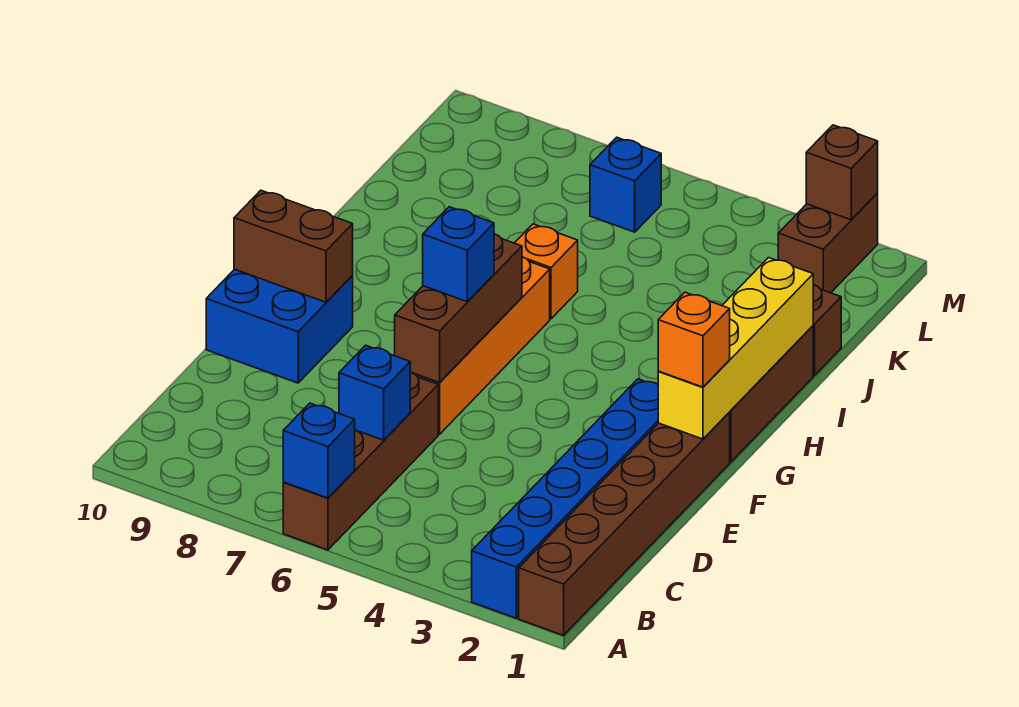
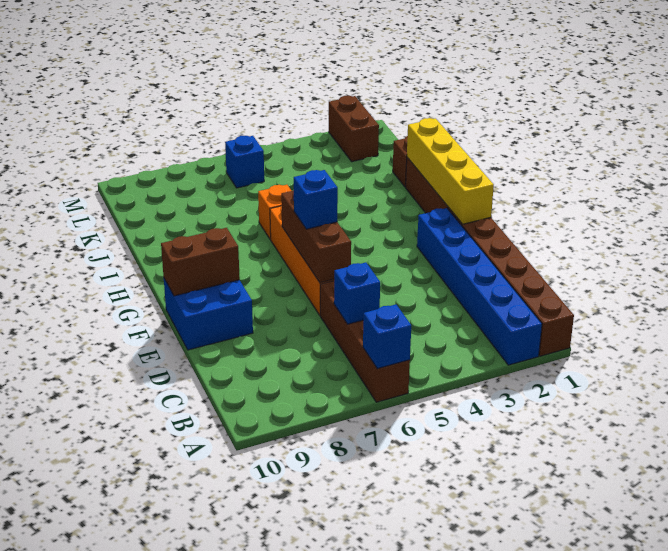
orange brick F1 level 3 -> none
brown brick M2 level 2 -> none

